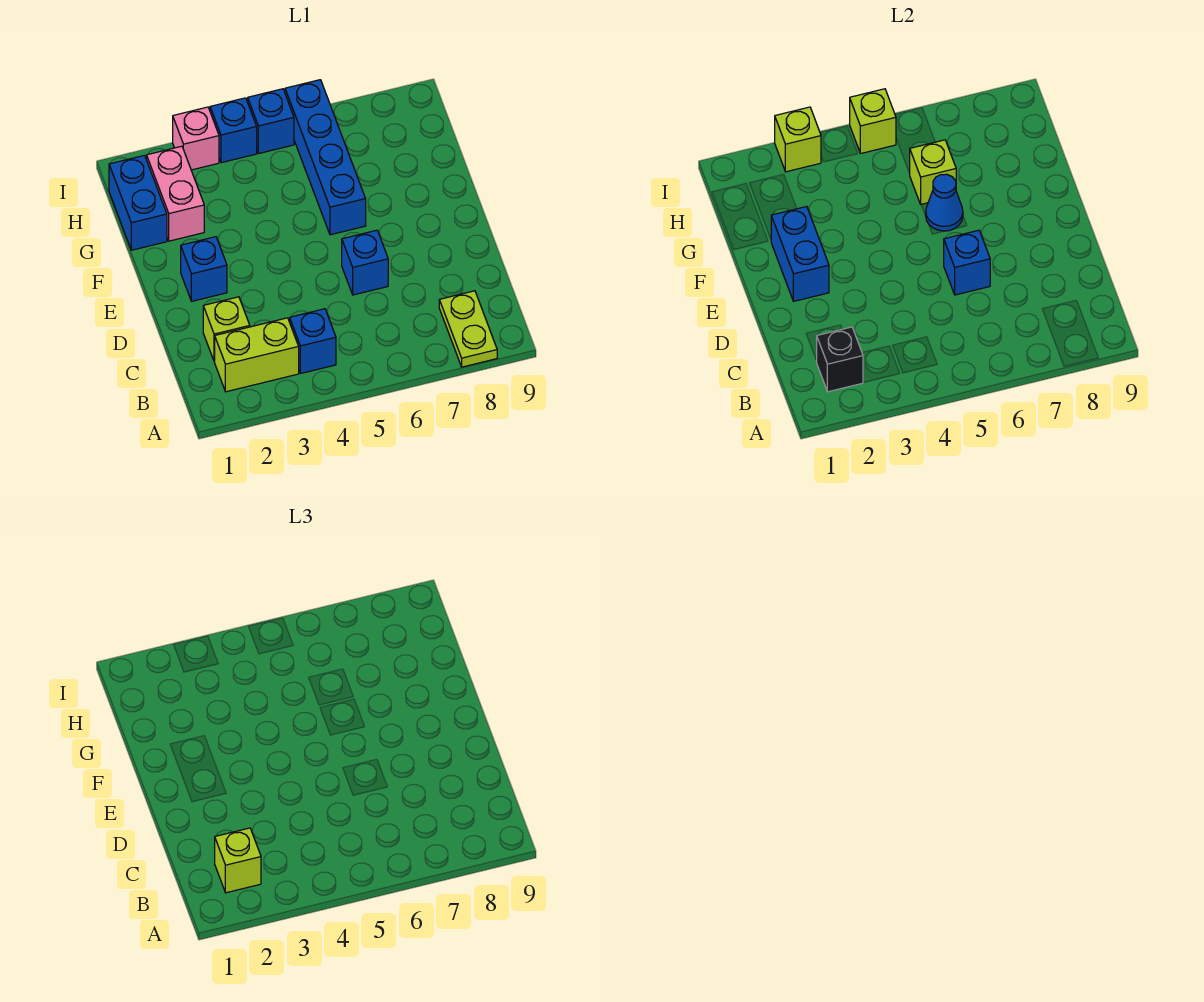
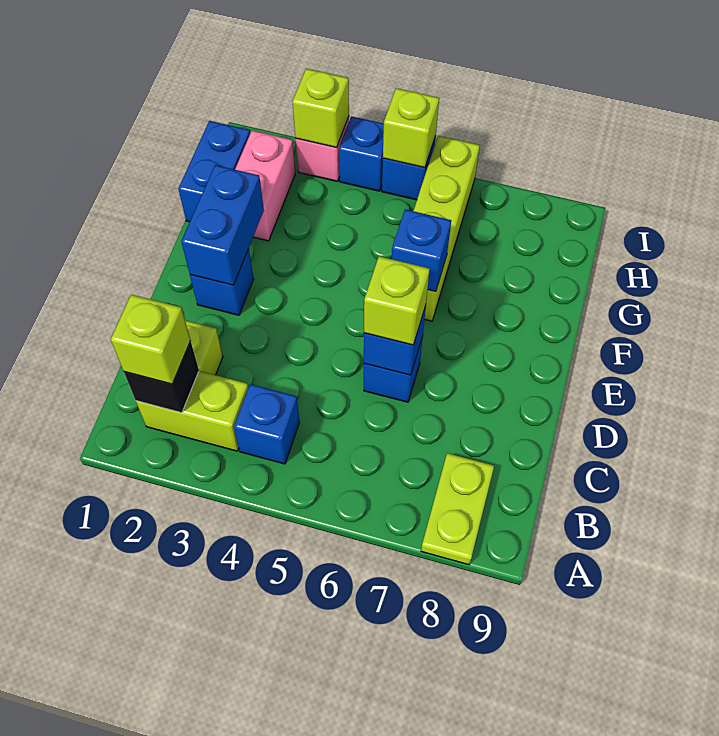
blue brick F6:I6 level 1 -> lime brick F6:I6 level 1
blue cone F6 level 2 -> blue brick F6 level 2
lime brick G6 level 2 -> lime brick D6 level 3

